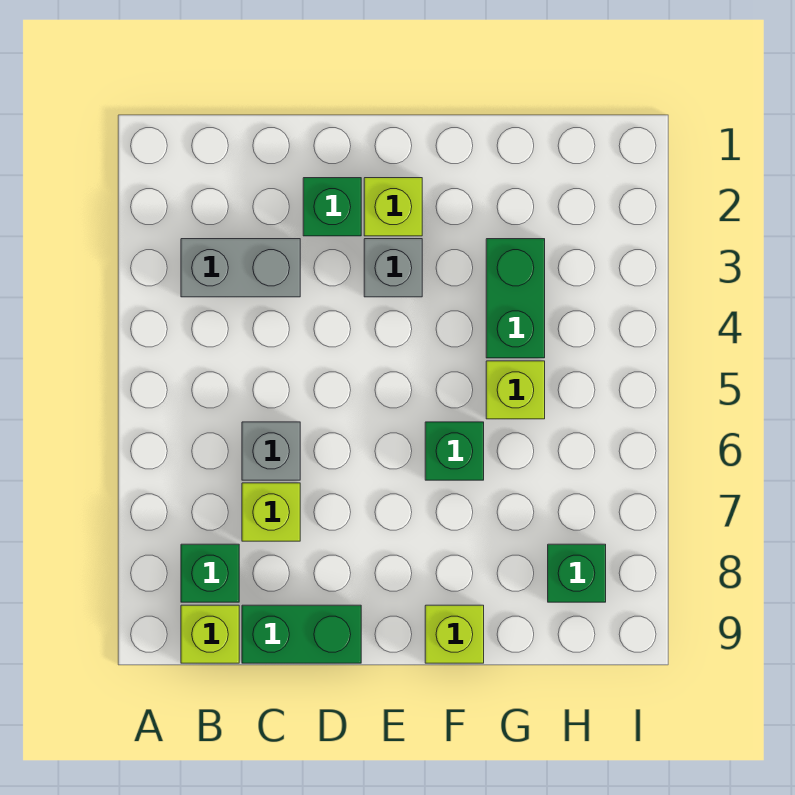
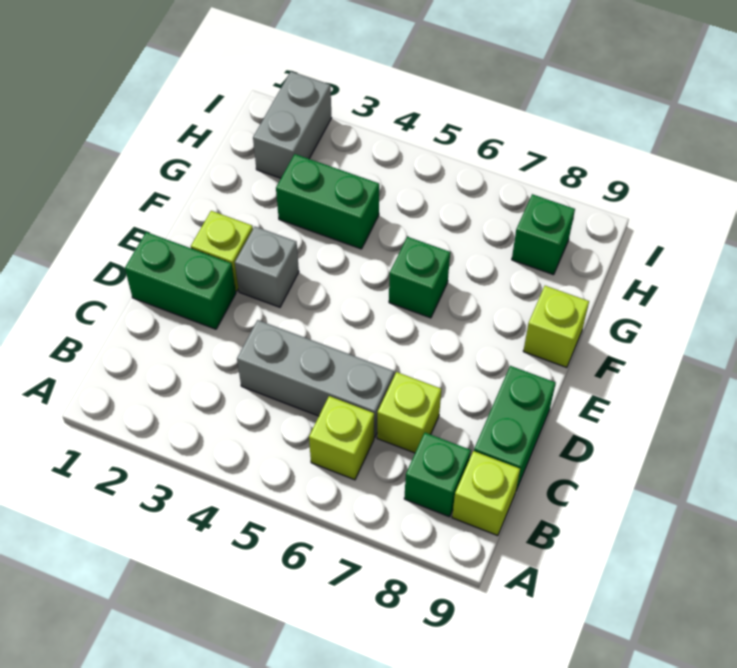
grey brick B3:C3 level 1 -> grey brick H2:I2 level 1
grey brick C6 level 1 -> grey brick C4:C6 level 1
green brick D2 level 1 -> green brick D1:D2 level 1
lime brick G5 level 1 -> lime brick B6 level 1

